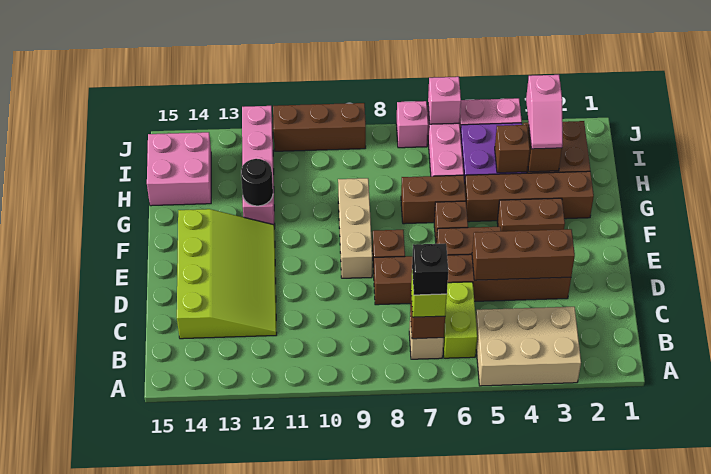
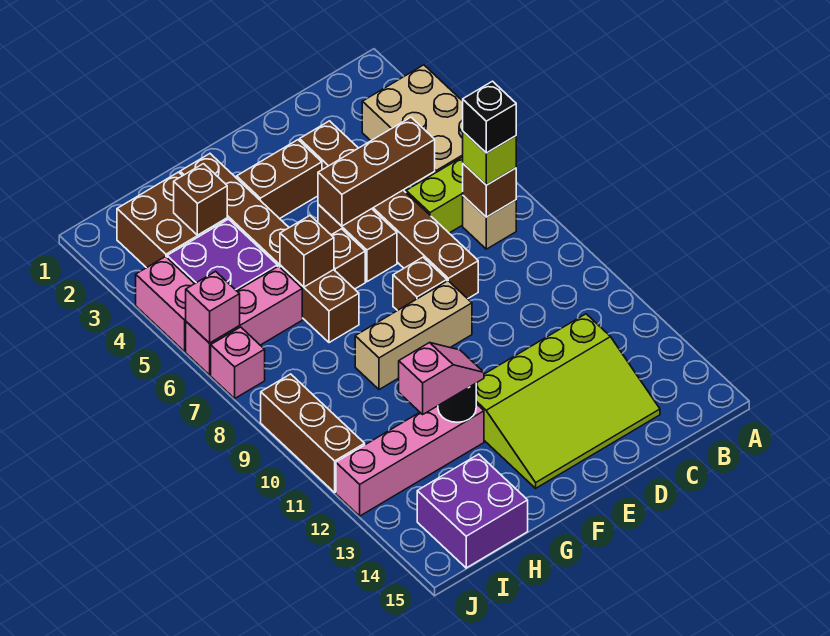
lime slope C12:F14 level 1 top 14 -> lime slope C12:F14 level 1 top 12
brown brick D3:D5 level 2 -> brown brick C5:E5 level 2
brown brick F3:F4 level 1 -> brown brick E3:F3 level 1
pink slope H3:I3 level 3 top I -> pink slope G12:H12 level 3 top H
brown brick H4 level 2 -> brown brick G6 level 2
pink brick H14:I15 level 1 -> purple brick H14:I15 level 1

